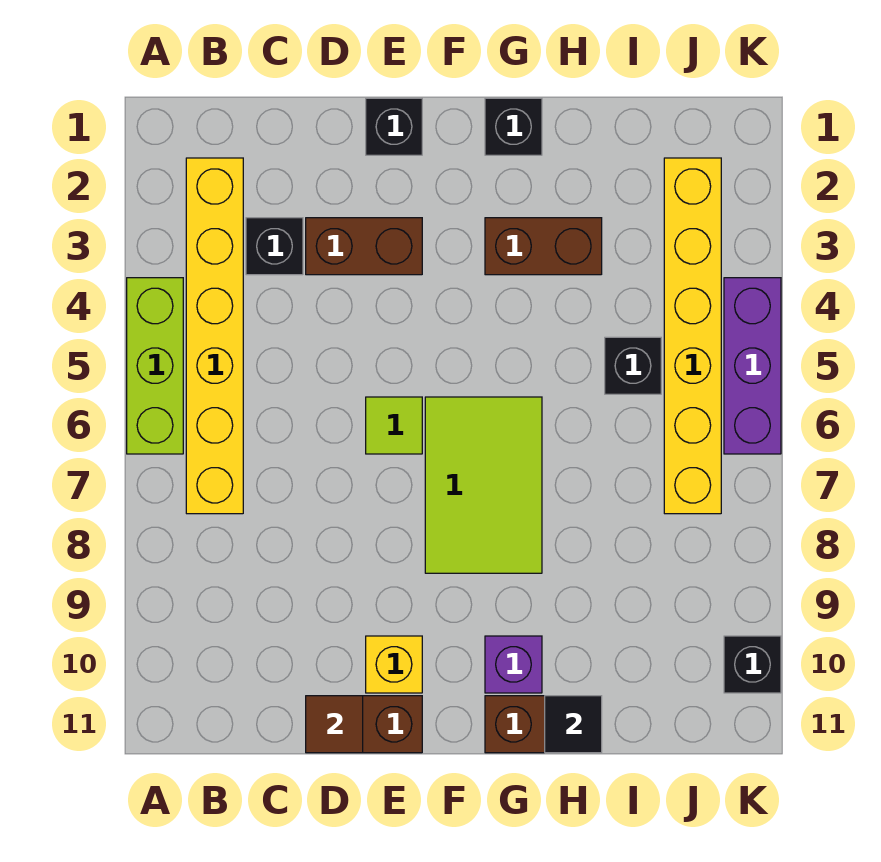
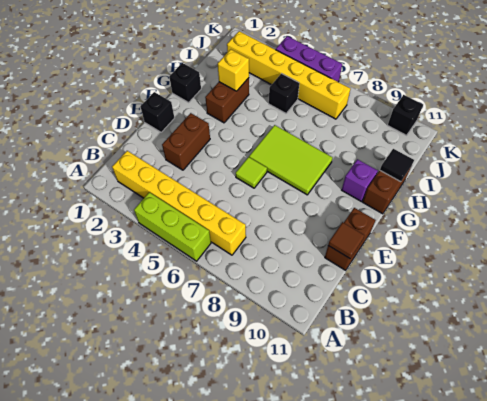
black brick C3 level 1 -> none
yellow brick E10 level 1 -> yellow brick H3 level 2

